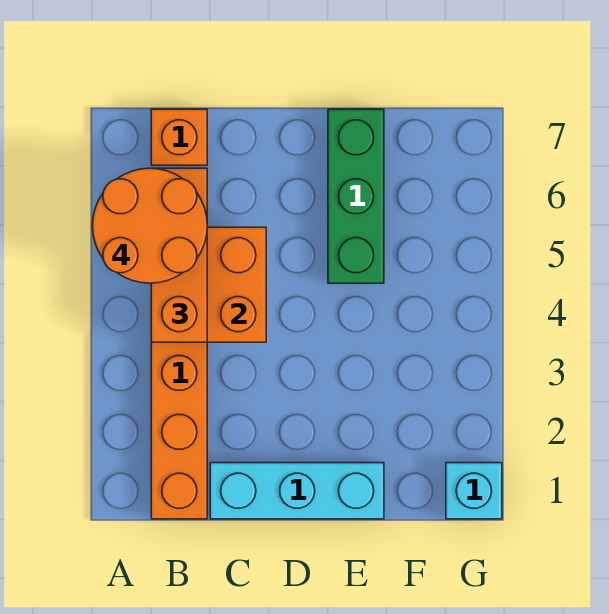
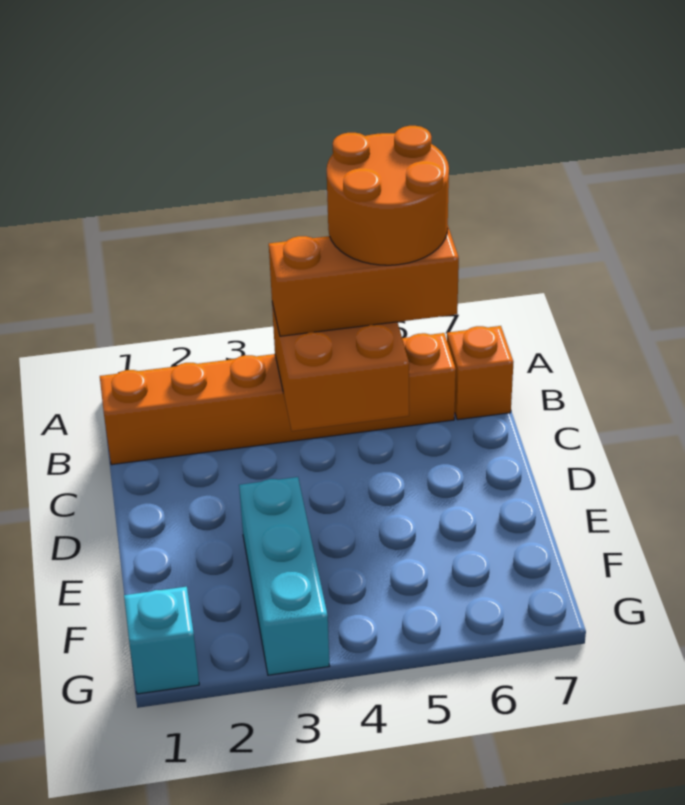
cyan brick C1:E1 level 1 -> cyan brick E3:G3 level 1
green brick E5:E7 level 1 -> none

